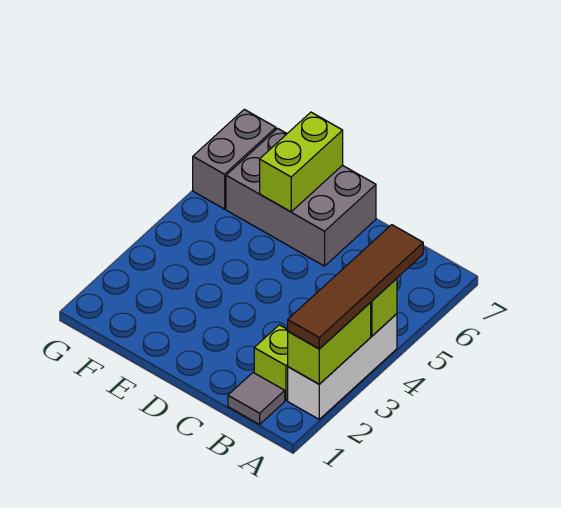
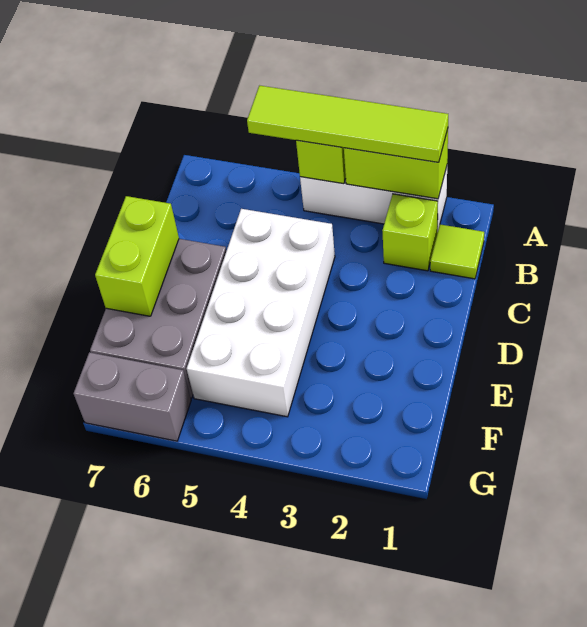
brown tile A2:A5 level 3 -> lime tile A2:A5 level 3
grey tile B1 level 1 -> lime tile B1 level 1
none -> white brick C4:F5 level 1
lime brick E6:E7 level 2 -> lime brick D7:E7 level 2

